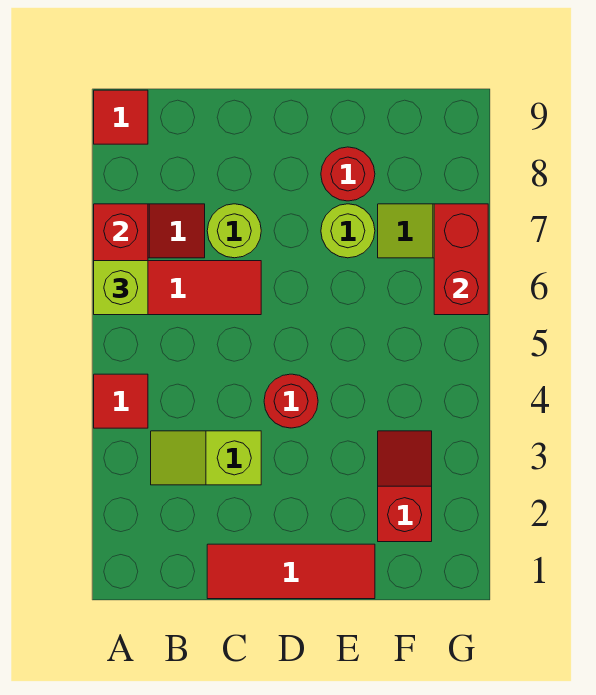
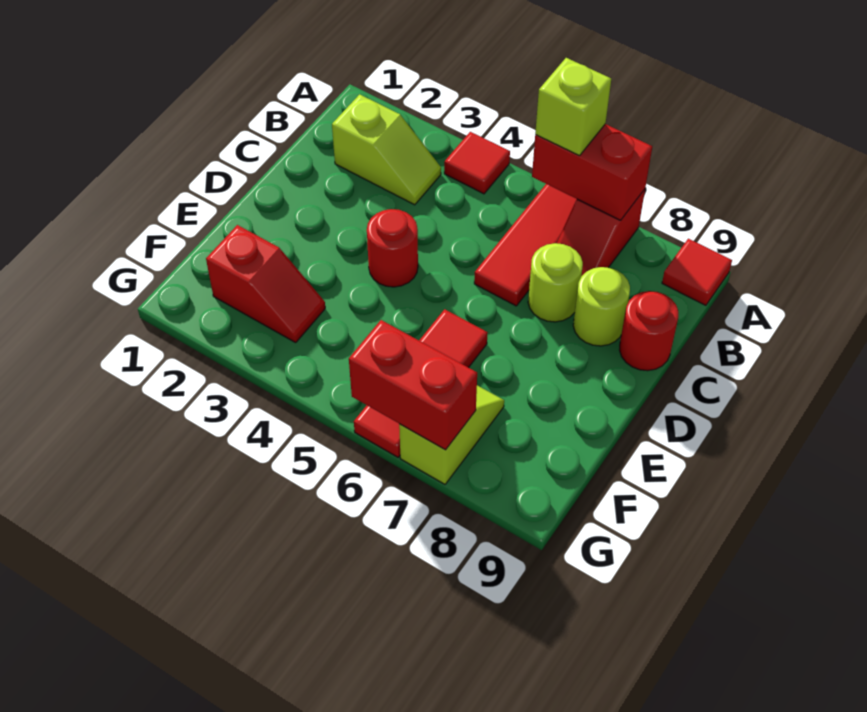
lime slope B3:C3 level 1 top C -> lime slope B2:B3 level 1 top 2
red tile C1:E1 level 1 -> red tile E6:G6 level 1
lime round brick E7 level 1 -> lime round brick C8 level 1
red round brick E8 level 1 -> red round brick C9 level 1

